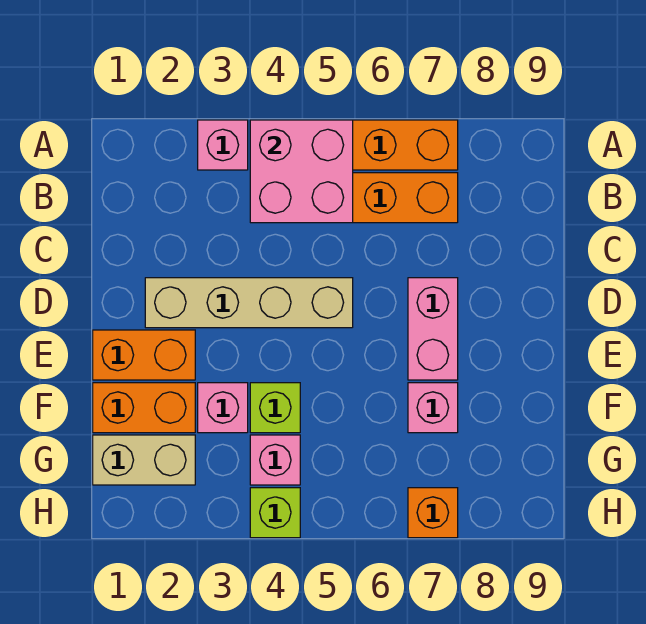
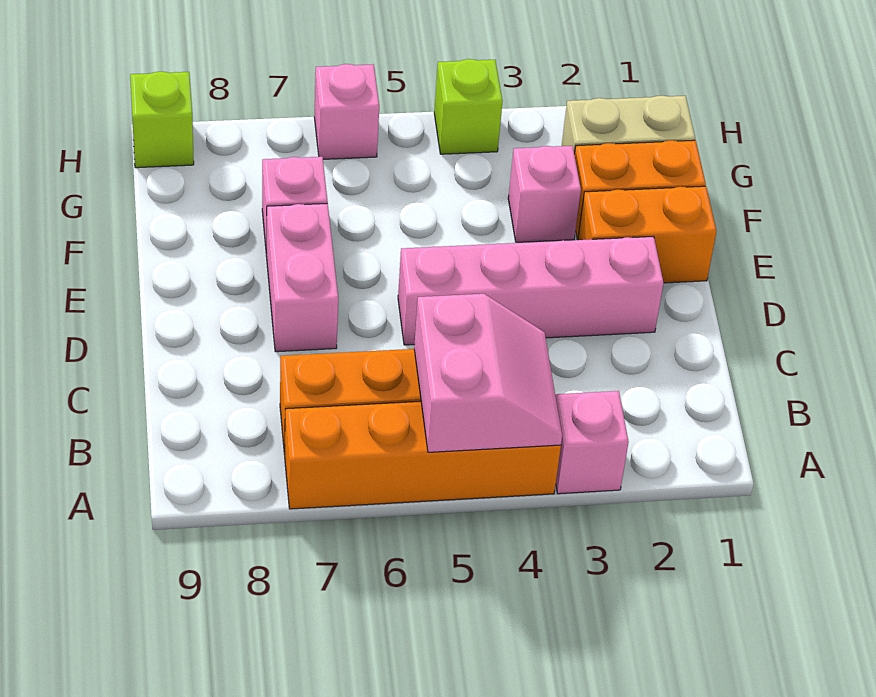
pink brick A4:B5 level 2 -> pink slope A4:B5 level 2 top 5
tan brick D2:D5 level 1 -> pink brick D2:D5 level 1
lime brick F4 level 1 -> lime brick H9 level 1
pink brick G4 level 1 -> pink brick H6 level 1
orange brick H7 level 1 -> none

